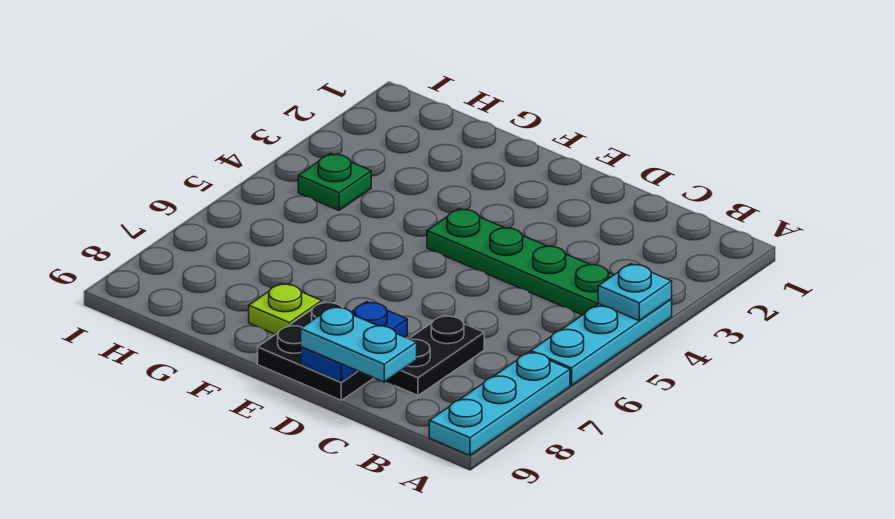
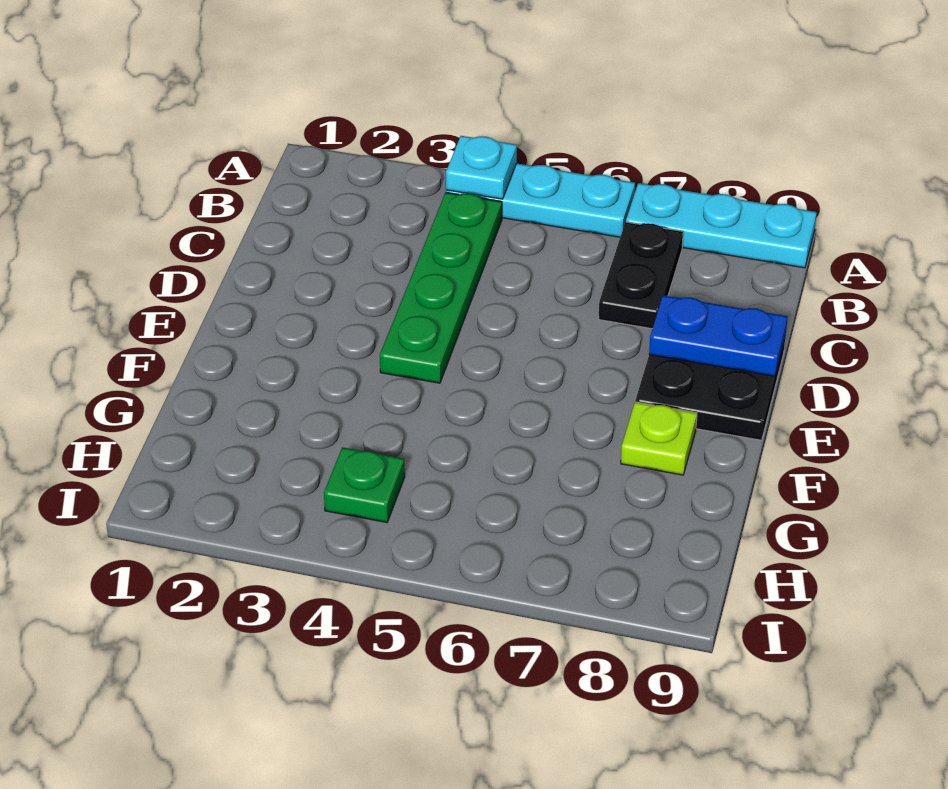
black plate C7:C8 level 1 -> black plate B7:C7 level 1
cyan plate C9:D9 level 3 -> none

